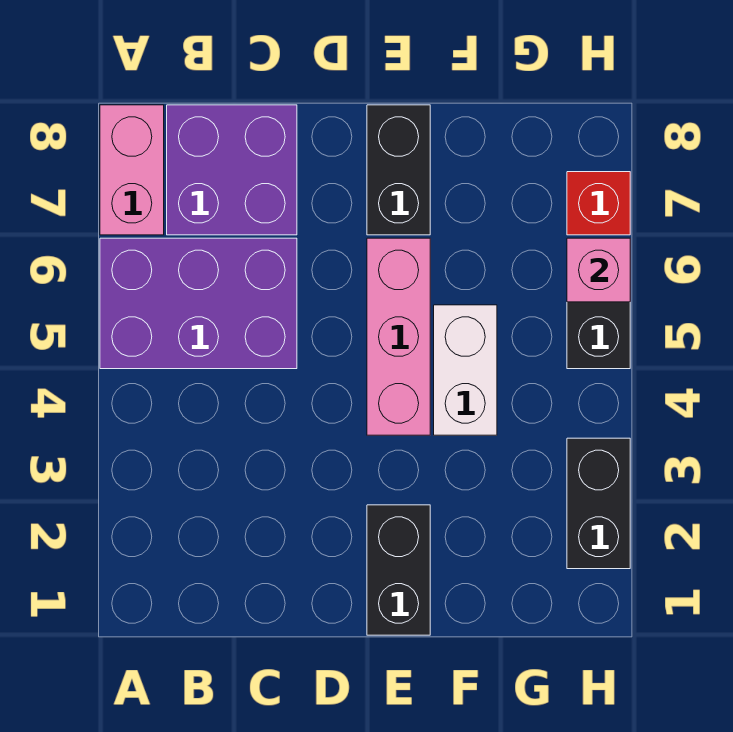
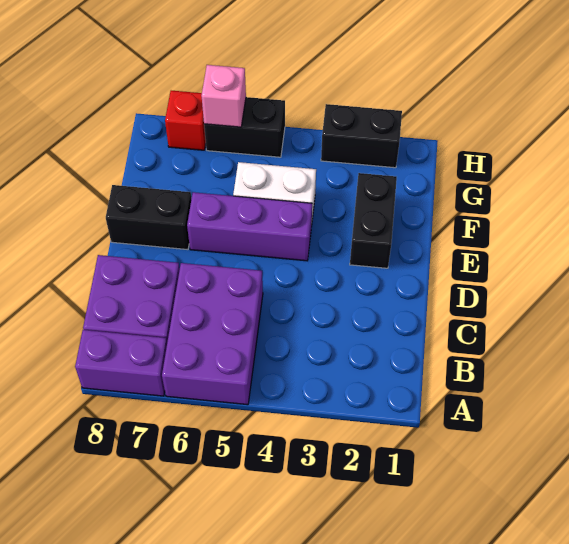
pink brick A7:A8 level 1 -> purple brick A7:A8 level 1
black brick E1:E2 level 1 -> black brick E2:F2 level 1
pink brick E4:E6 level 1 -> purple brick E4:E6 level 1

